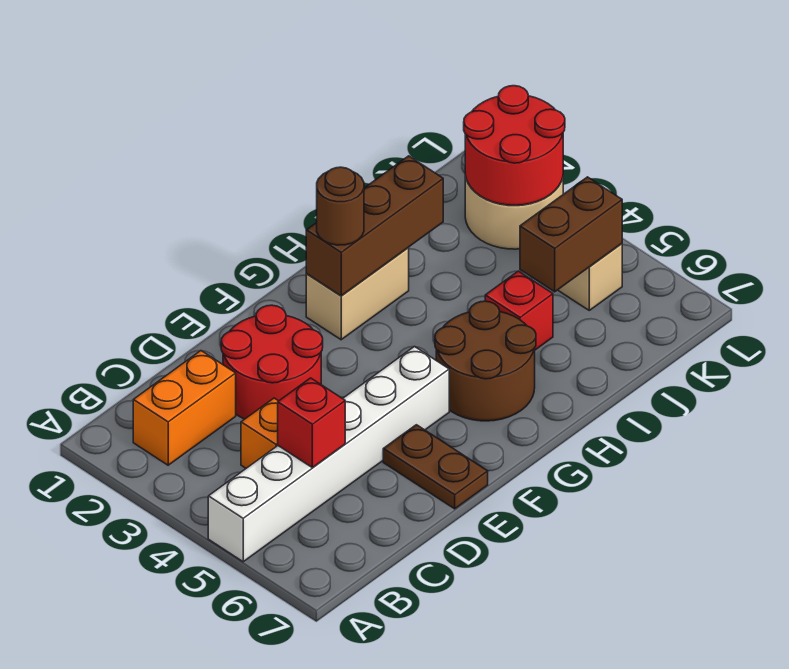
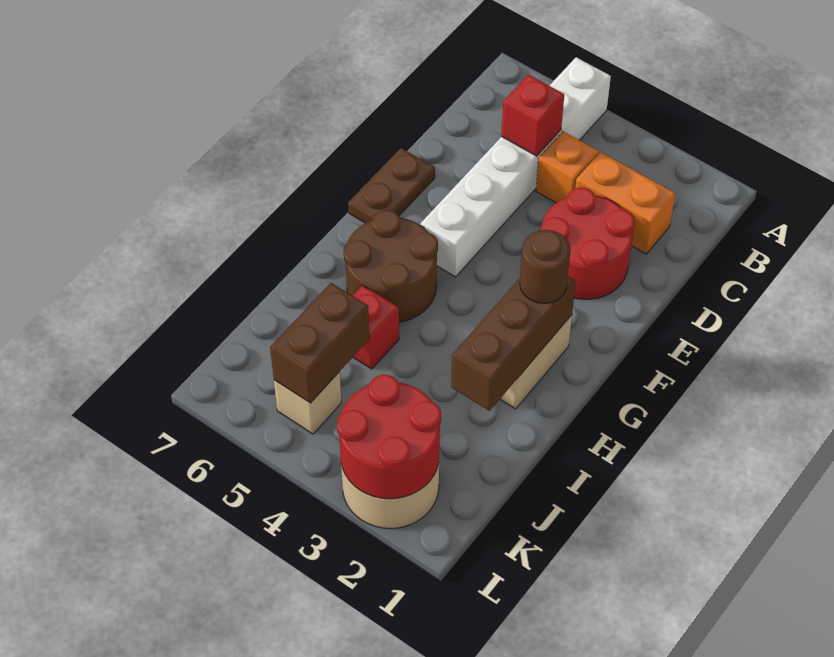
orange brick B2:C2 level 1 -> orange brick C2:C3 level 1
brown plate E6:E7 level 1 -> brown plate E7:F7 level 1

